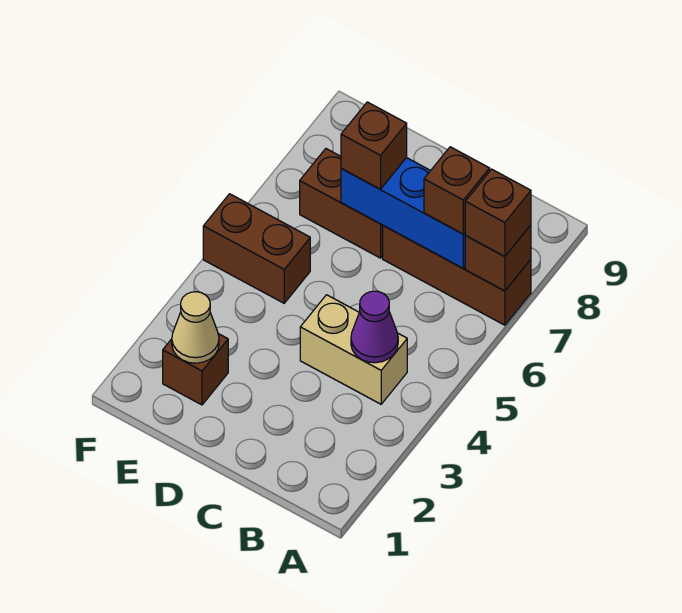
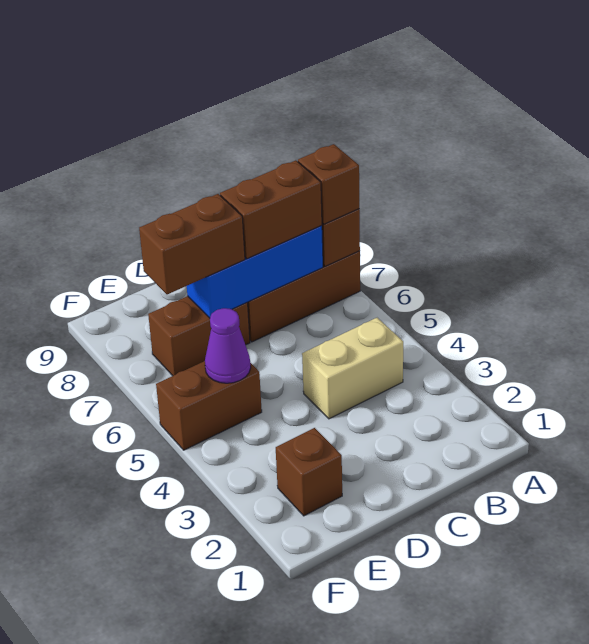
purple cone B4 level 2 -> purple cone E5 level 2
brown brick B7 level 3 -> brown brick B7:C7 level 3
brown brick D7 level 3 -> brown brick D7:E7 level 3
tan cone E2 level 2 -> none

